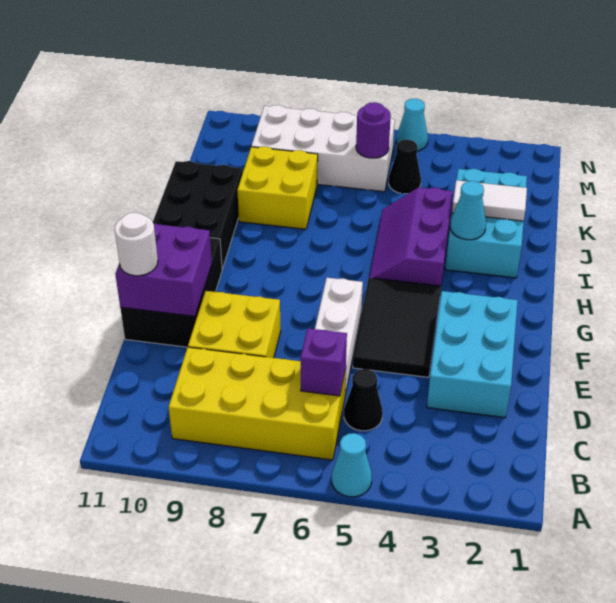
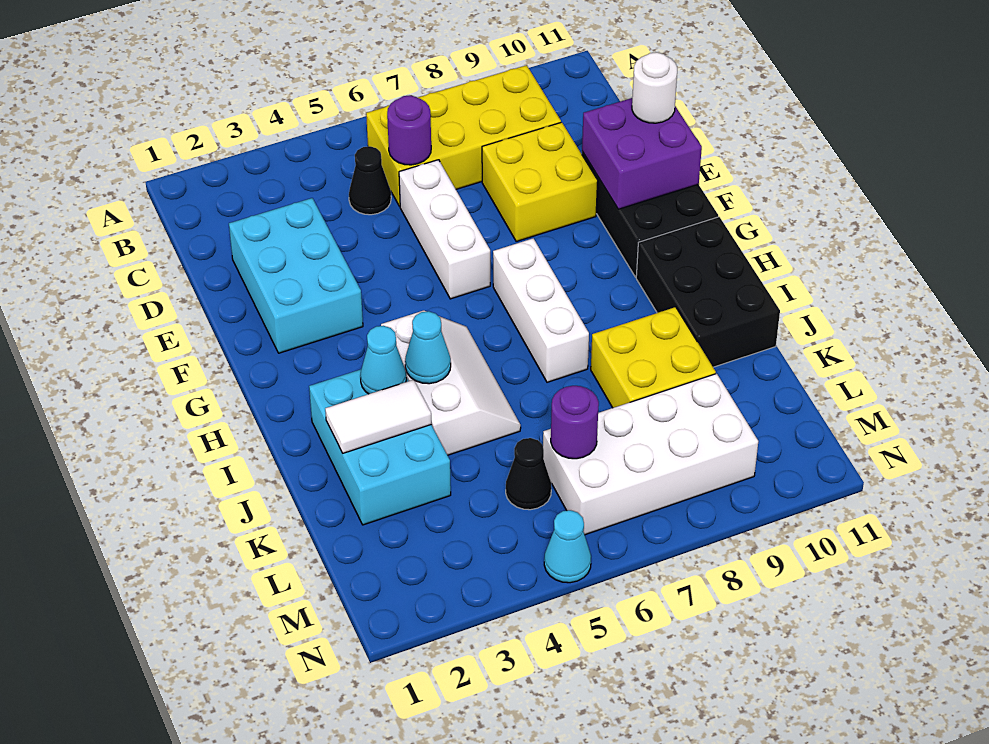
cyan cone A5 level 1 -> cyan cone I4 level 2
purple brick C6 level 2 -> purple round brick C6 level 2
black tile E4:G5 level 1 -> none
none -> white brick G7:I7 level 1
purple slope H4:J5 level 1 top 4 -> white slope H4:J5 level 1 top 4

